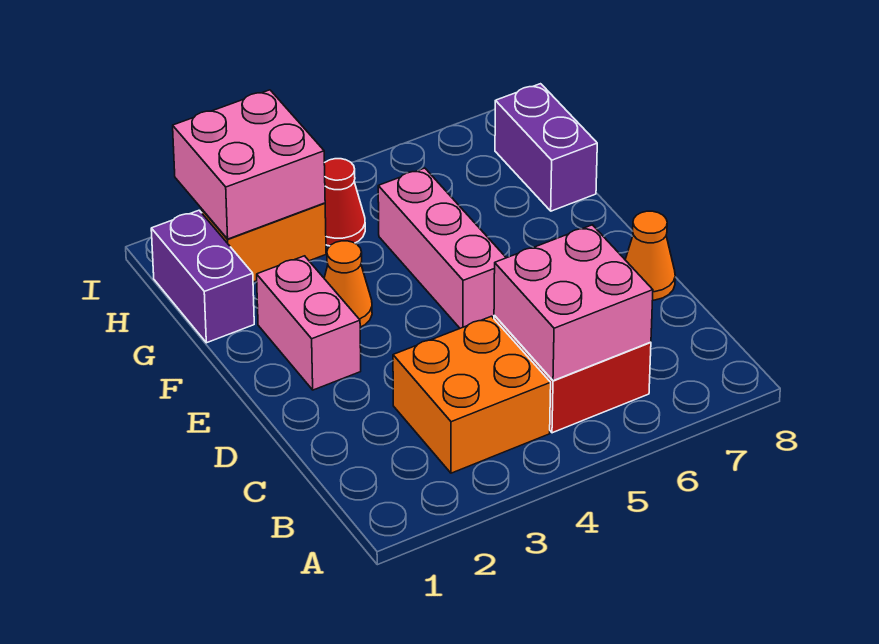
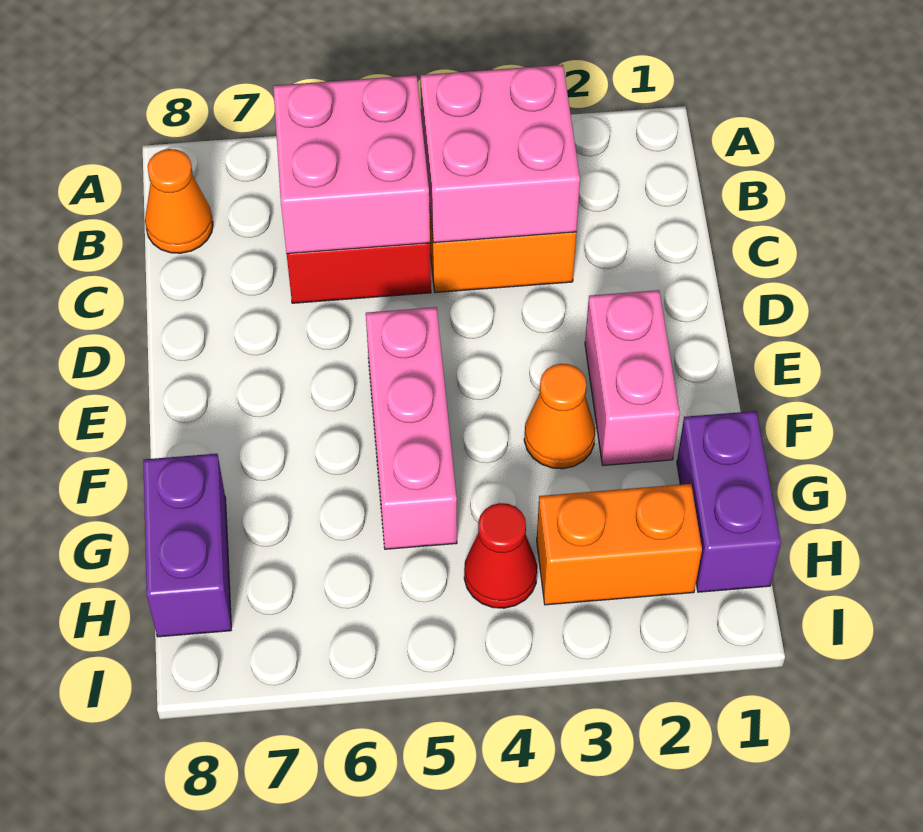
orange cone D8 level 1 -> orange cone B8 level 1
pink brick H2:I3 level 2 -> pink brick B3:C4 level 2

